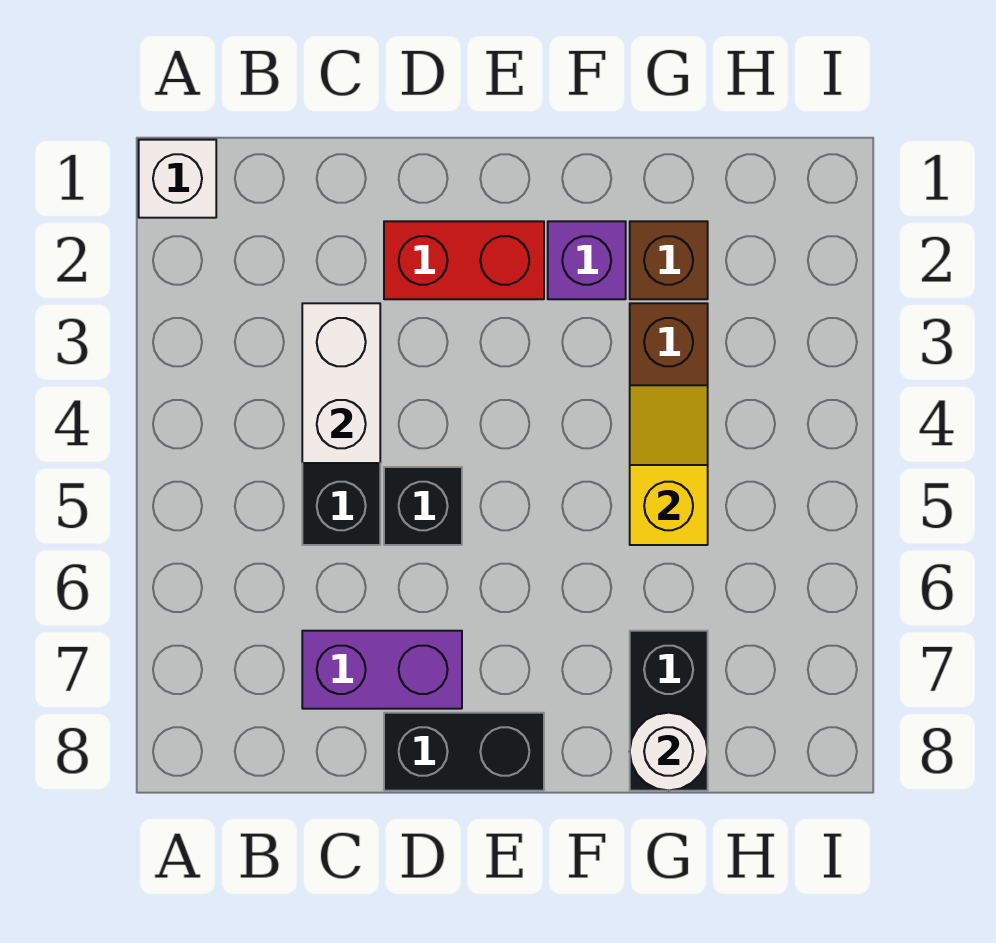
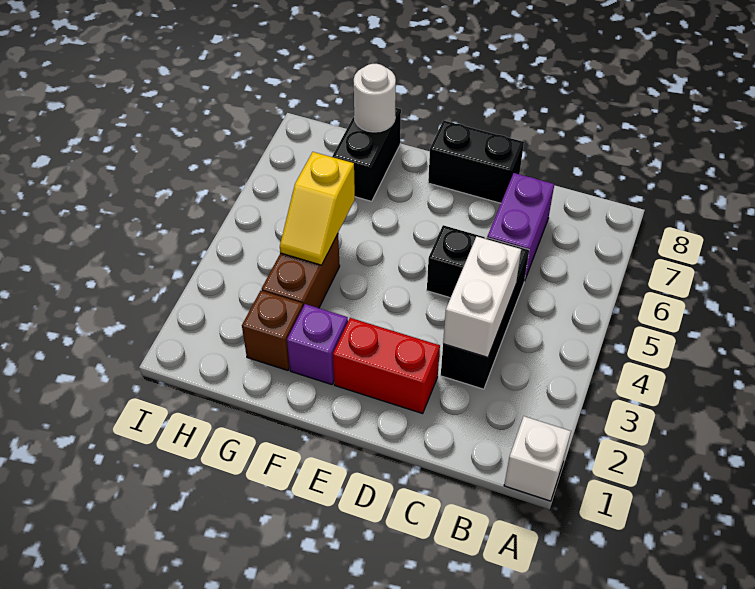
purple brick C7:D7 level 1 -> purple brick C6:C7 level 1

